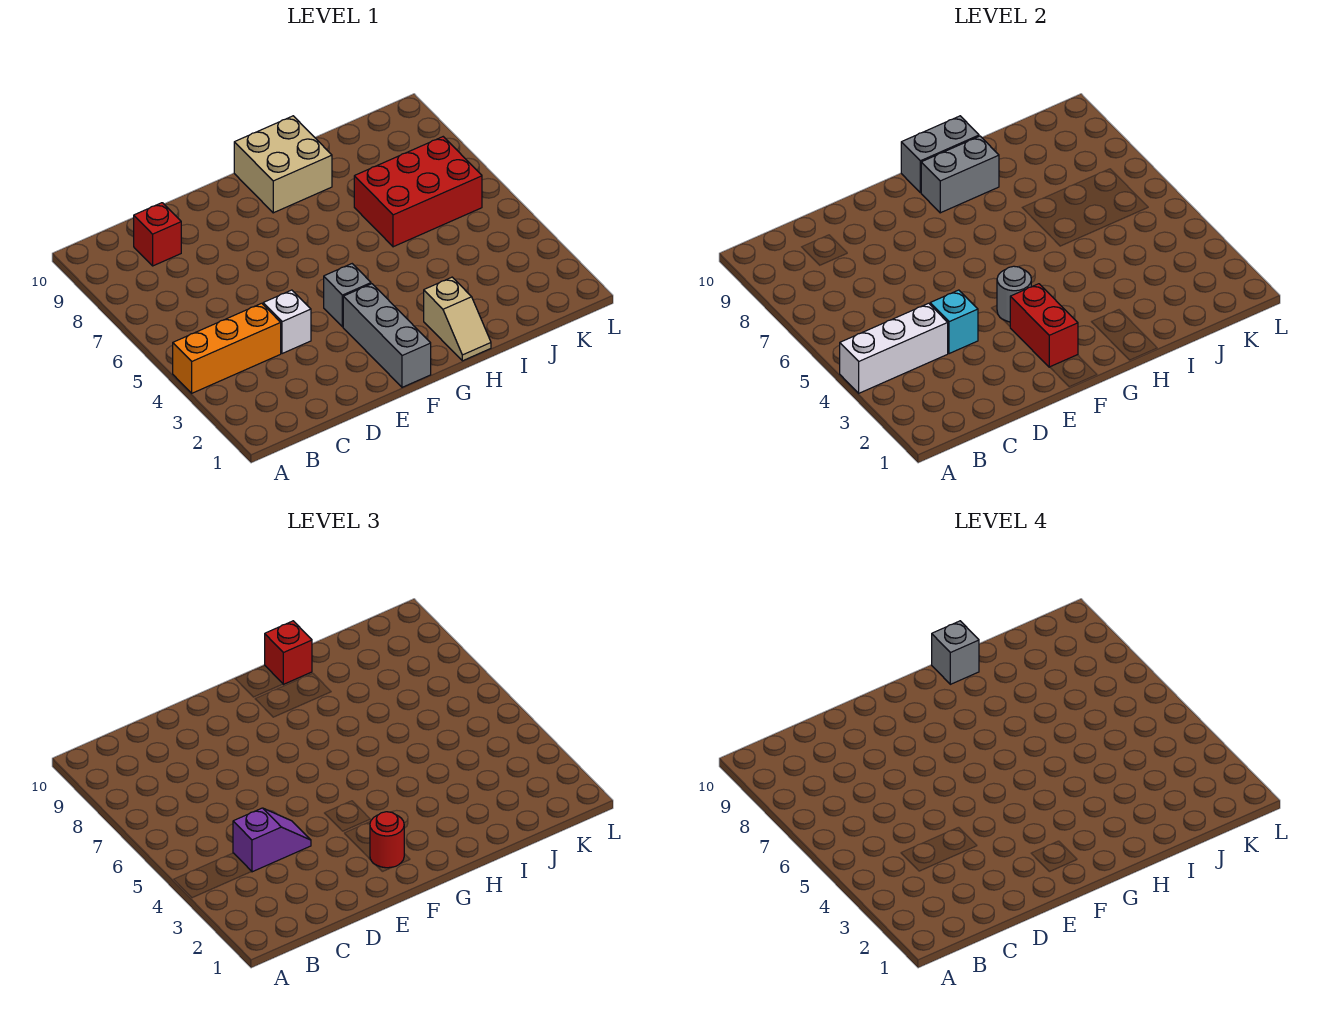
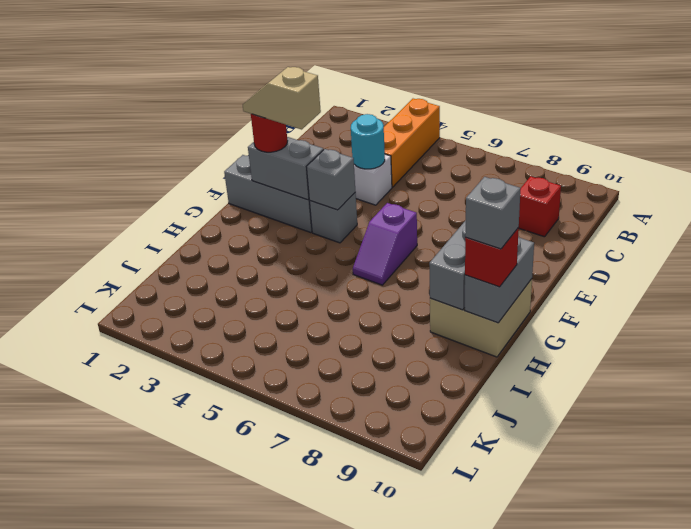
white brick A4:C4 level 2 -> none
purple slope C4:D4 level 3 top C -> purple slope F6:G6 level 1 top F
cyan brick D4 level 2 -> cyan round brick D4 level 2
red brick F2:F3 level 2 -> grey brick F2:F3 level 2
grey round brick F4 level 2 -> grey brick F4 level 2
tan slope H1:H2 level 1 top 2 -> tan slope F2:F3 level 4 top 3
red brick I6:K7 level 1 -> none

